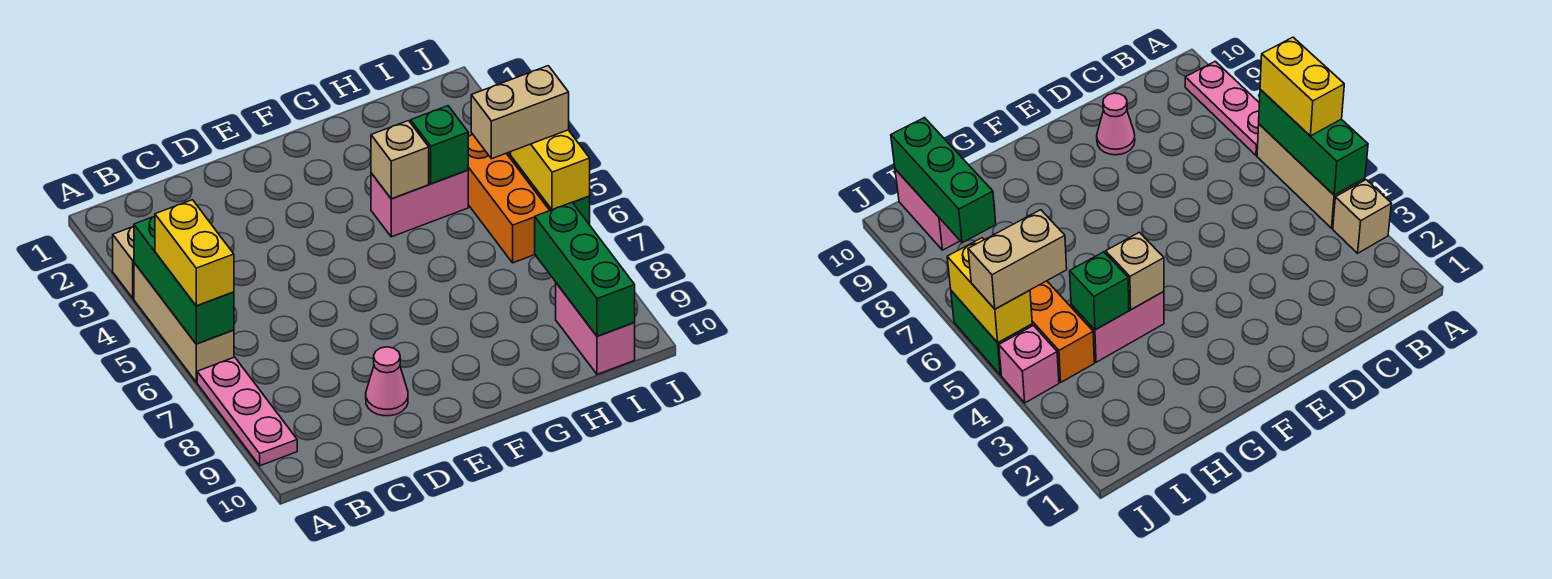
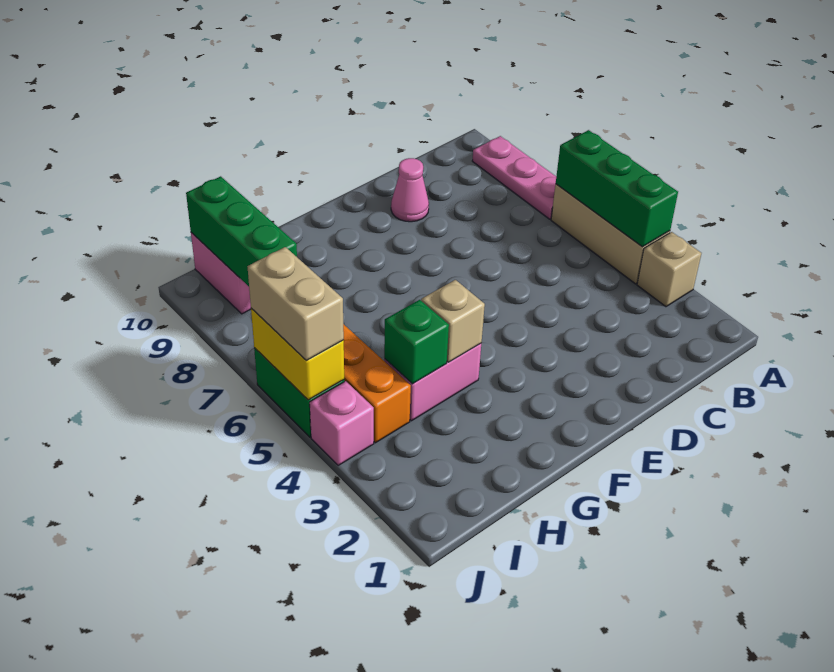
yellow brick A5:A6 level 3 -> none
tan brick I5:J5 level 3 -> tan brick J5:J6 level 3

